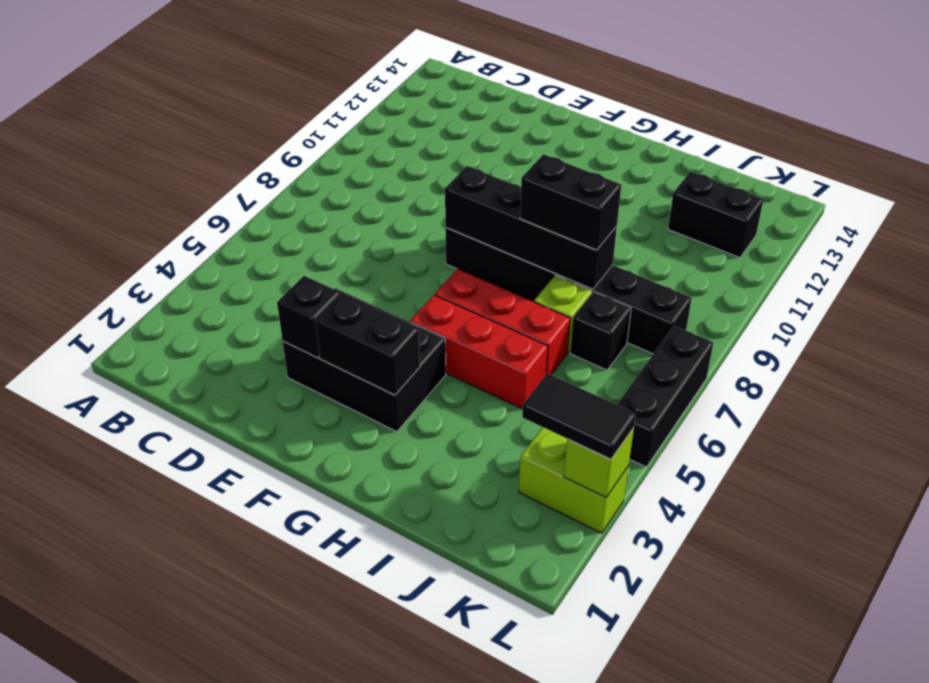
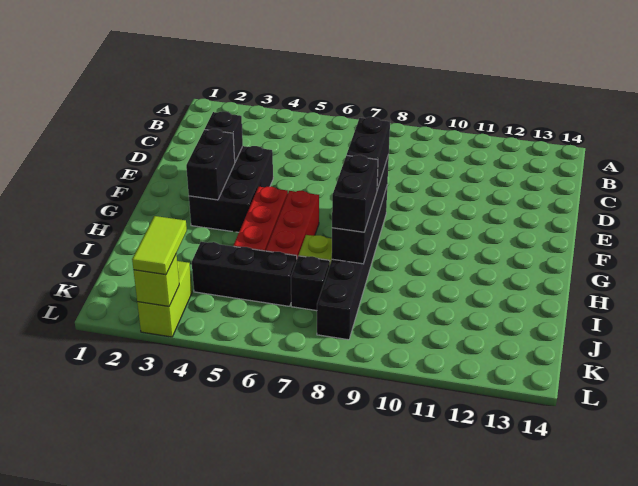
black brick J12:K12 level 1 -> black brick F8:G8 level 3
black tile K3:L3 level 3 -> lime tile K3:L3 level 3
black brick L5:L7 level 1 -> black brick J4:J6 level 1

